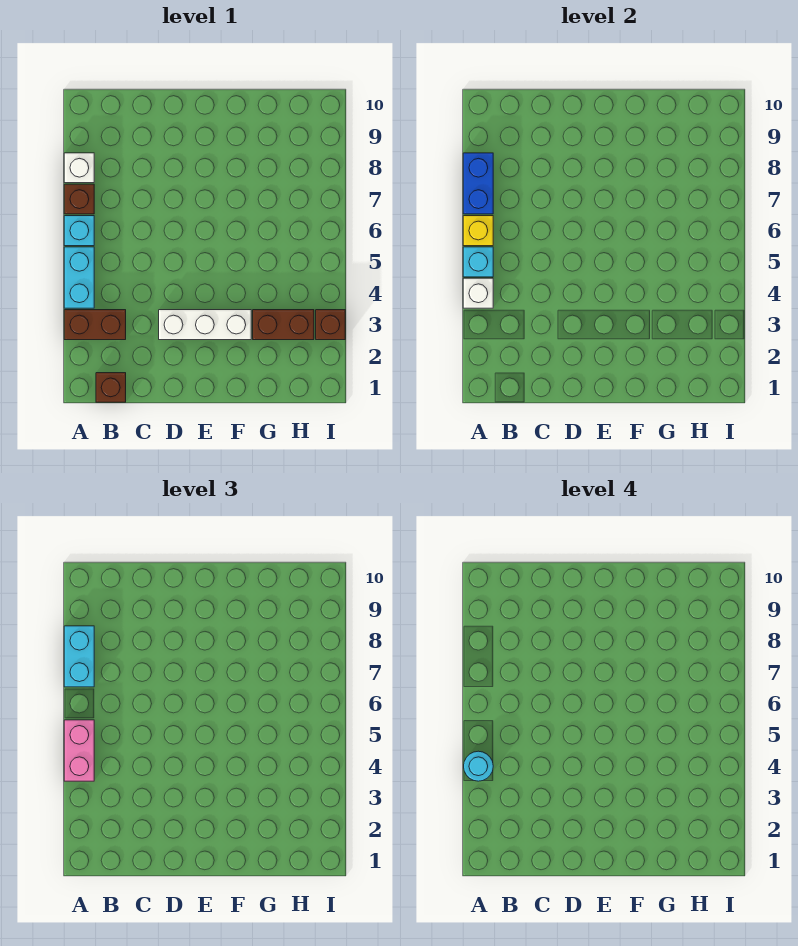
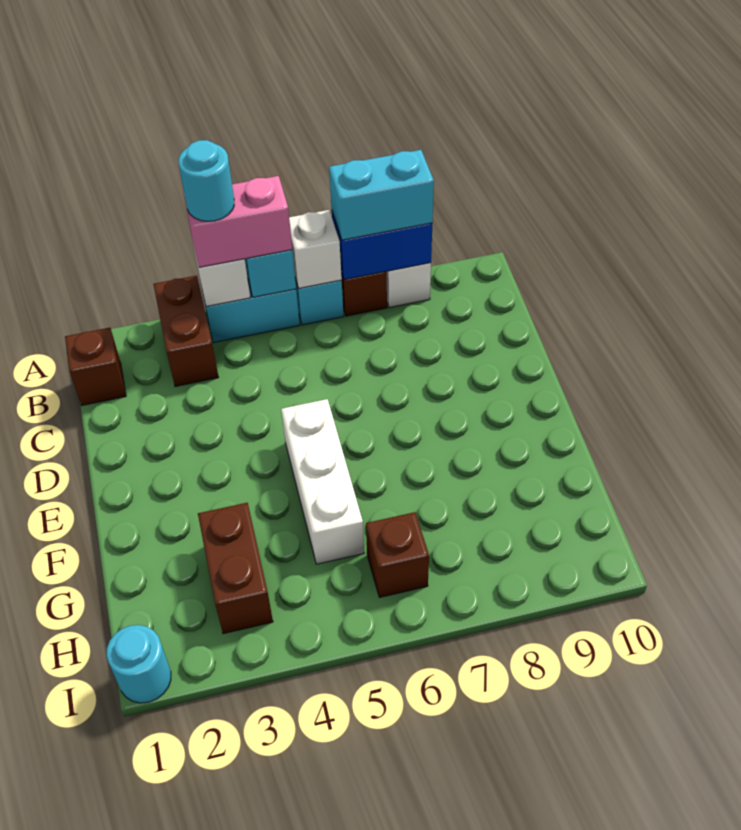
yellow brick A6 level 2 -> white brick A6 level 2
white brick D3:F3 level 1 -> white brick E5:G5 level 1
none -> cyan round brick I1 level 1
brown brick I3 level 1 -> brown brick H6 level 1

